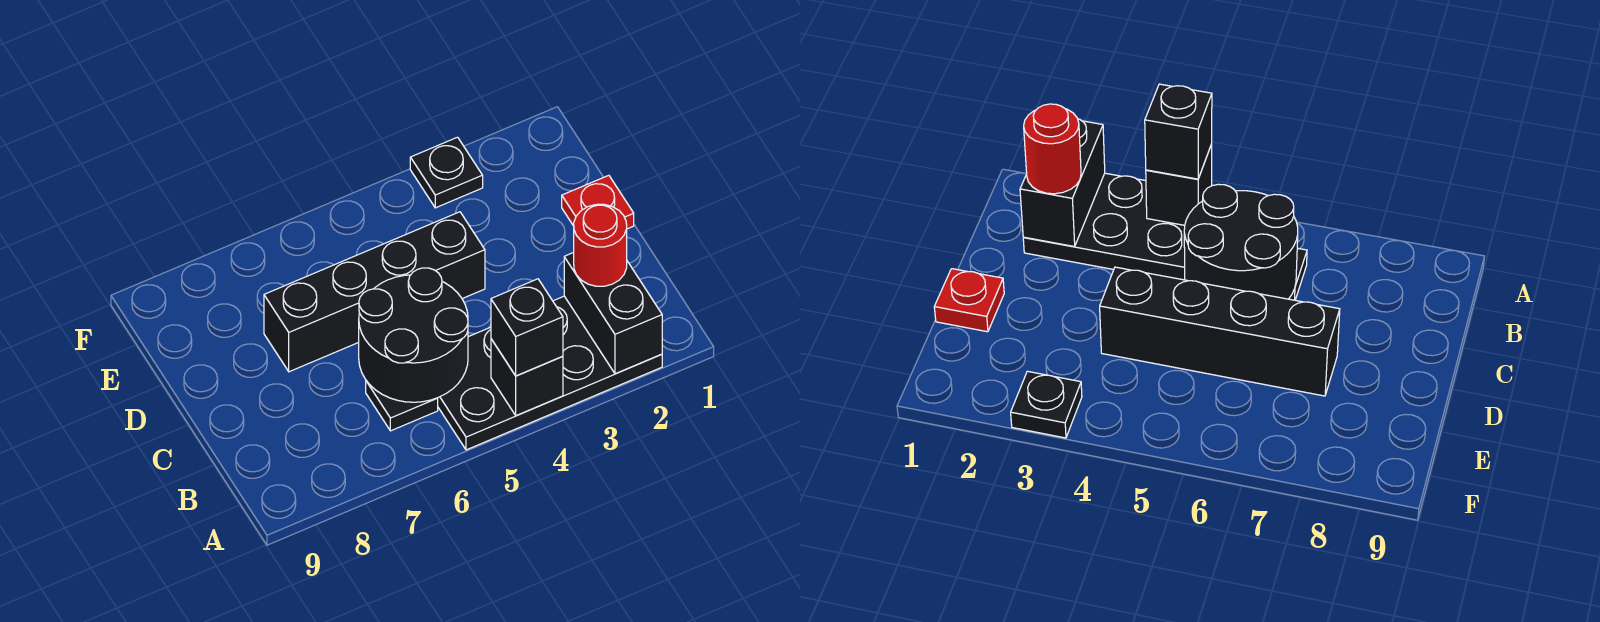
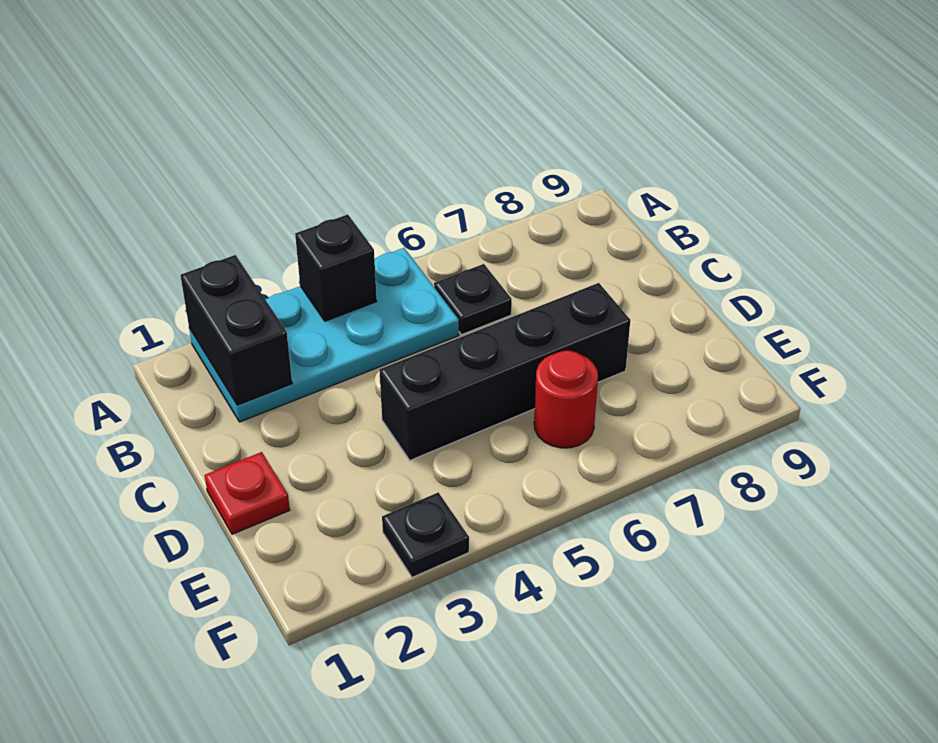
black plate A2:B5 level 1 -> cyan plate A2:B5 level 1
black brick A4 level 3 -> none
red round brick B2 level 3 -> red round brick E6 level 1
black round brick B5:C6 level 2 -> none

